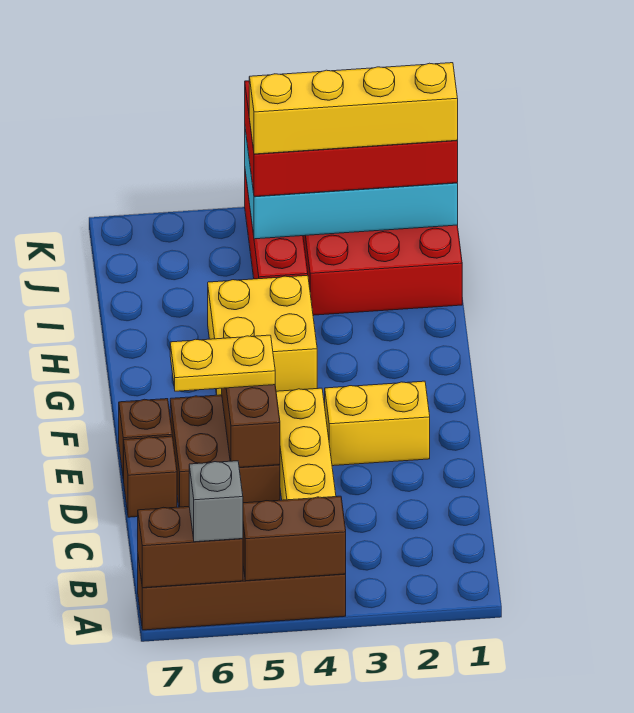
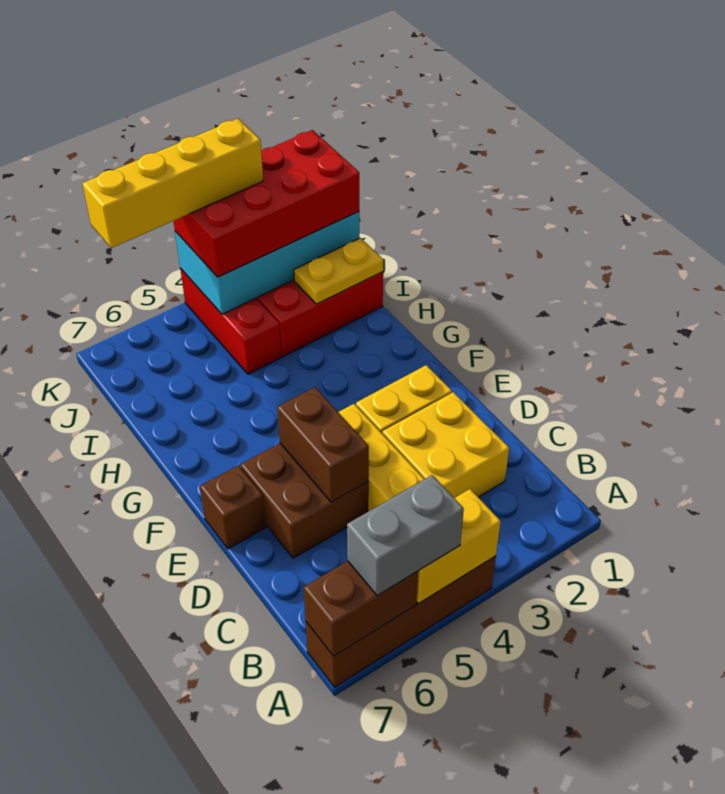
brown brick A4:A5 level 2 -> yellow brick A4:A5 level 2
grey brick A6 level 3 -> grey brick A5:A6 level 3
brown brick D7 level 1 -> none
yellow plate E5:E6 level 3 -> yellow plate I1:I2 level 2
yellow brick G4:H5 level 1 -> yellow brick C2:D3 level 1
yellow brick J1:J4 level 4 -> yellow brick K3:K6 level 4

